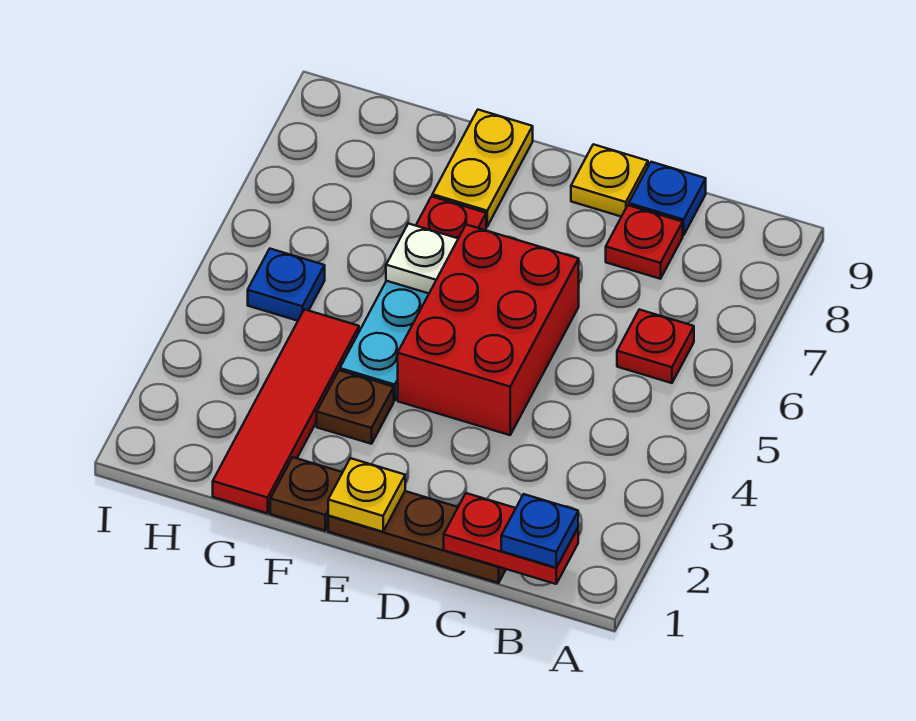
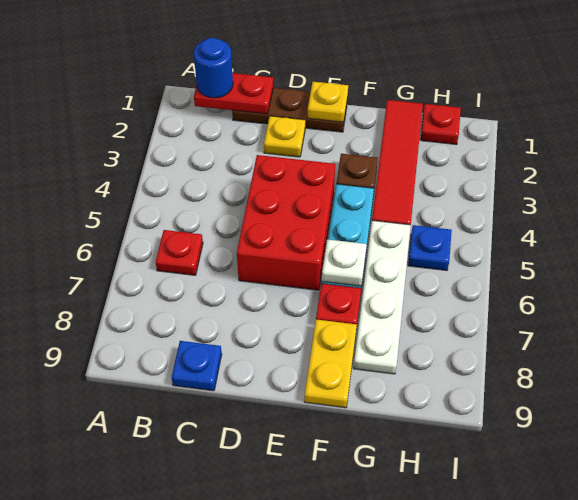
blue plate B1 level 3 -> blue round brick B1 level 3
red plate C8 level 1 -> red plate H1 level 1
yellow plate D9 level 1 -> yellow plate D2 level 1
brown plate F1 level 1 -> none
none -> white plate G5:G8 level 1

